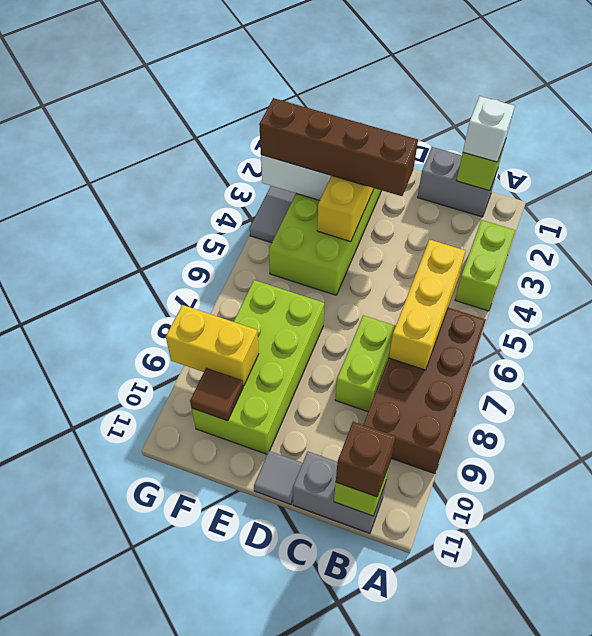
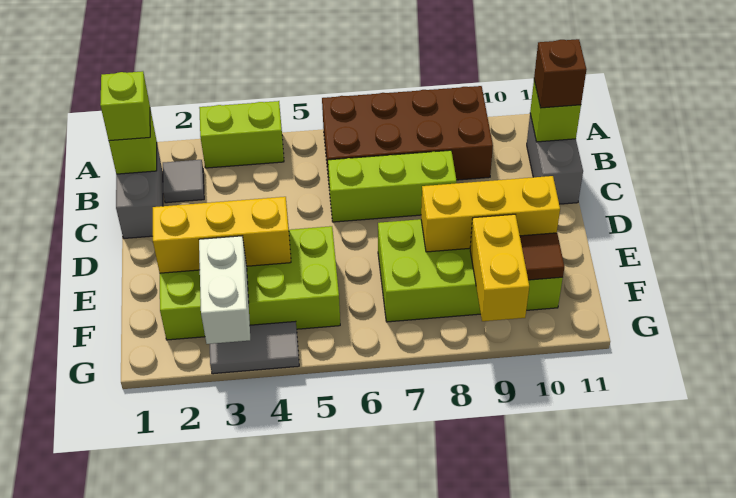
white brick B1 level 3 -> lime brick B1 level 3
yellow brick B5:B7 level 2 -> yellow brick E8:E10 level 2
lime brick C7:C8 level 1 -> lime brick C6:C8 level 1
brown brick D3:G3 level 3 -> none
grey tile D11 level 1 -> grey tile B2 level 1

